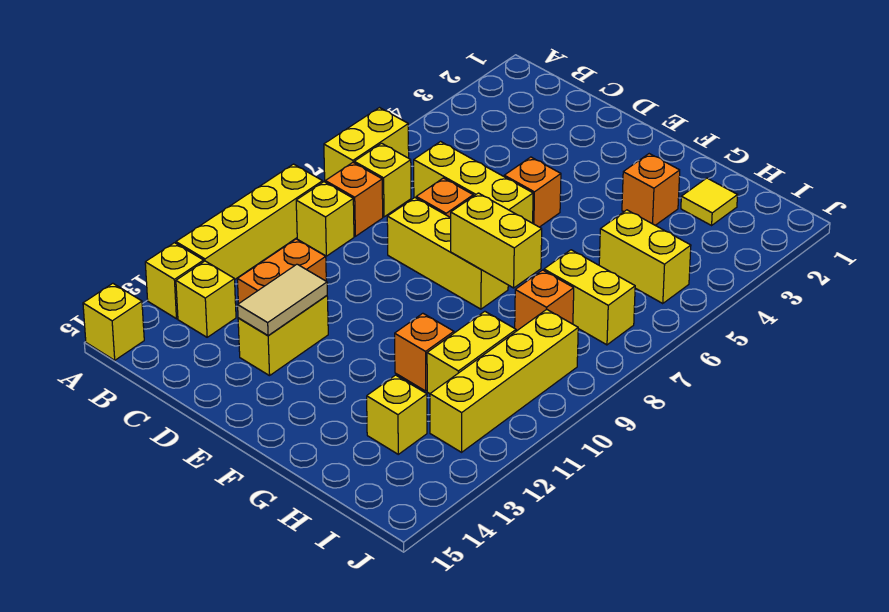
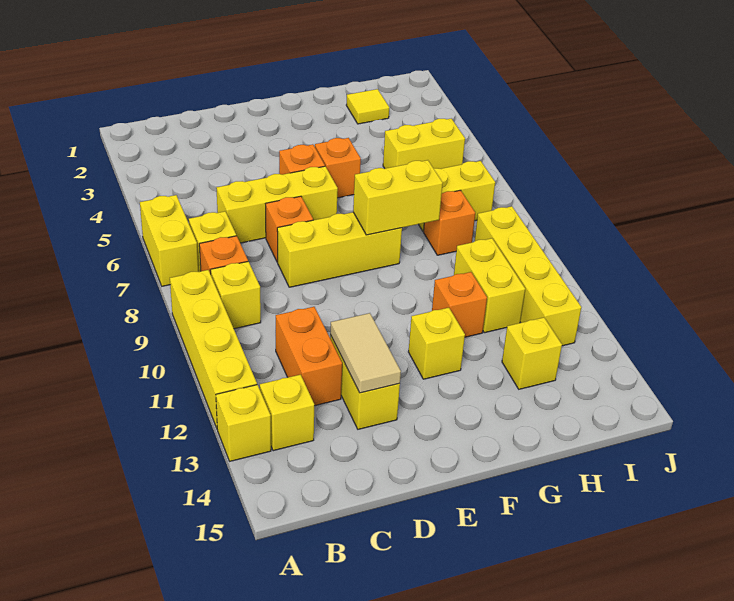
yellow brick A15 level 1 -> yellow brick F12 level 1
orange brick G3 level 1 -> orange brick F5 level 1

